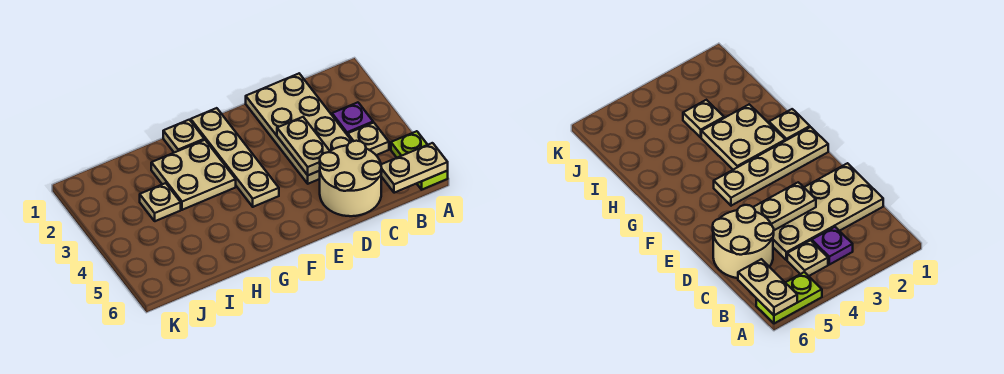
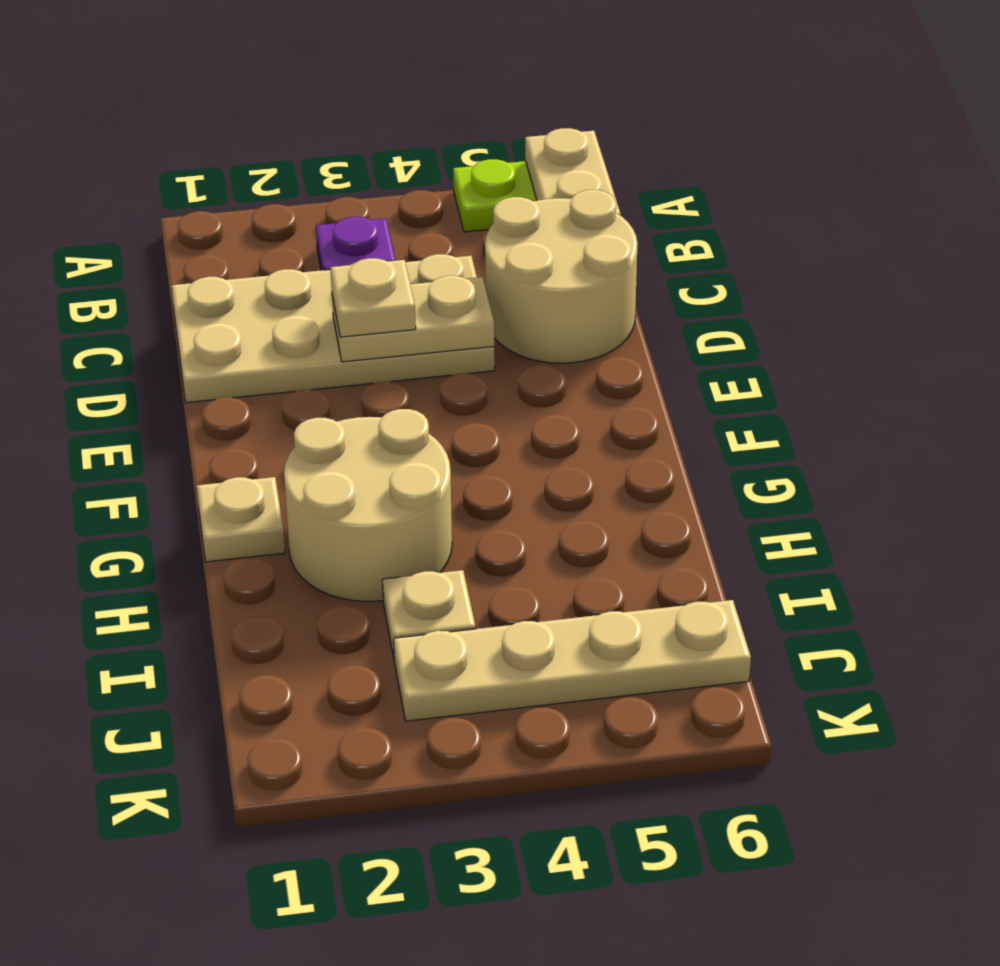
tan plate B4 level 1 -> tan plate D3 level 3
tan plate F1:F4 level 1 -> tan plate J3:J6 level 1
tan plate G2:H3 level 1 -> tan round brick G2:H3 level 1

